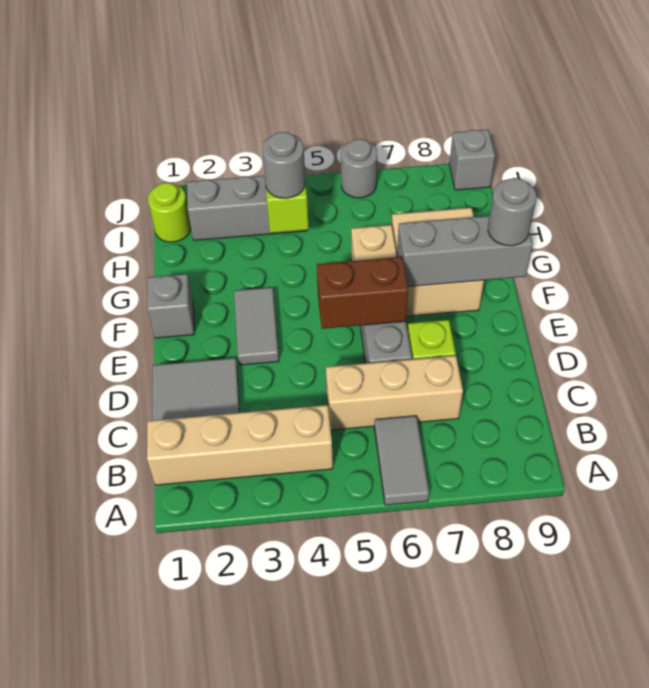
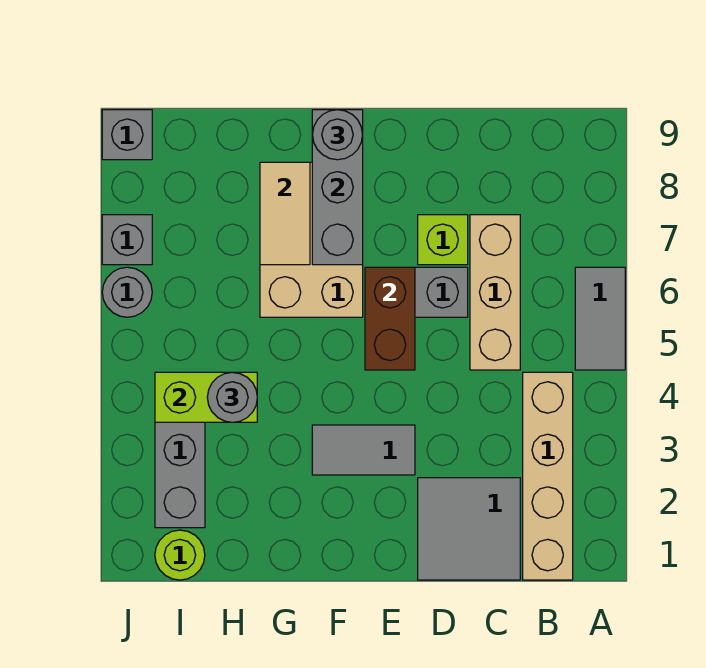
grey tile A6:B6 level 1 -> grey tile A5:A6 level 1
grey brick F1 level 1 -> grey brick J7 level 1

